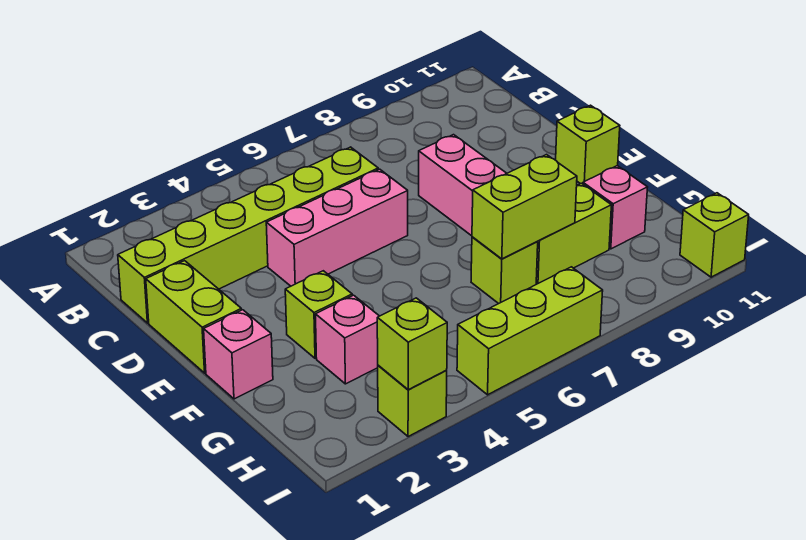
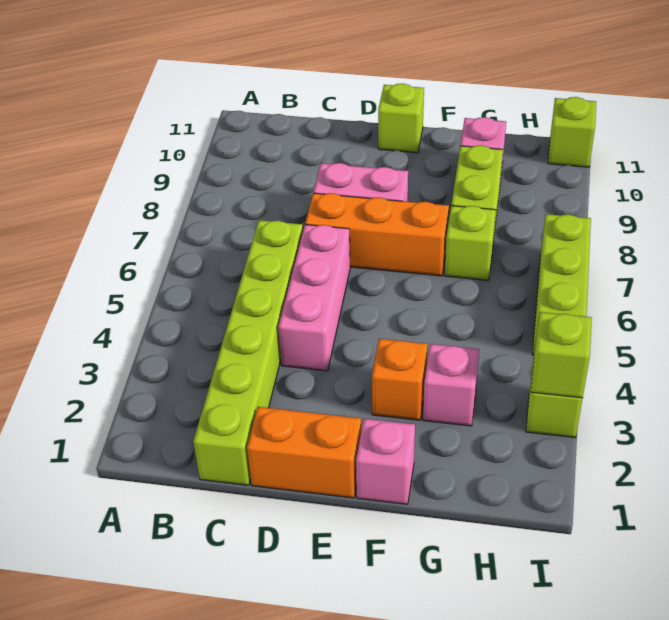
lime brick D1:E1 level 1 -> orange brick D1:E1 level 1
none -> orange brick D7:F7 level 1
lime brick F3 level 1 -> orange brick F3 level 1
lime brick G7:G8 level 2 -> none

